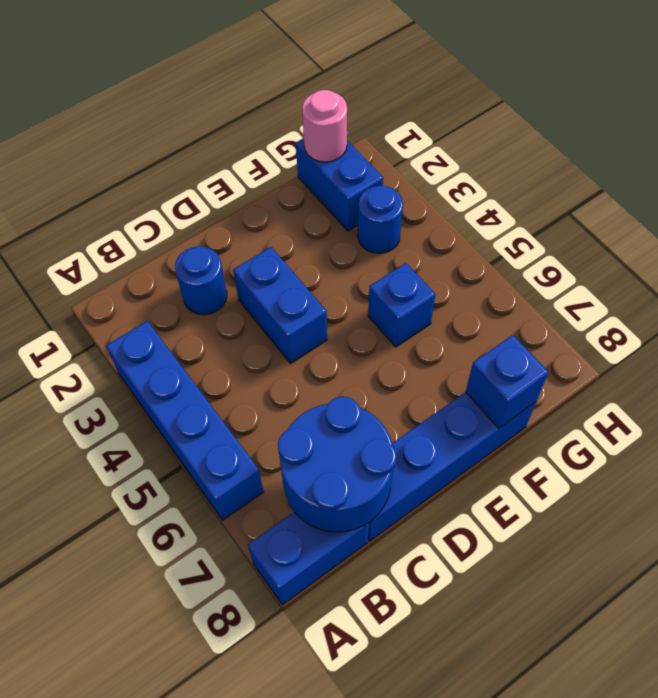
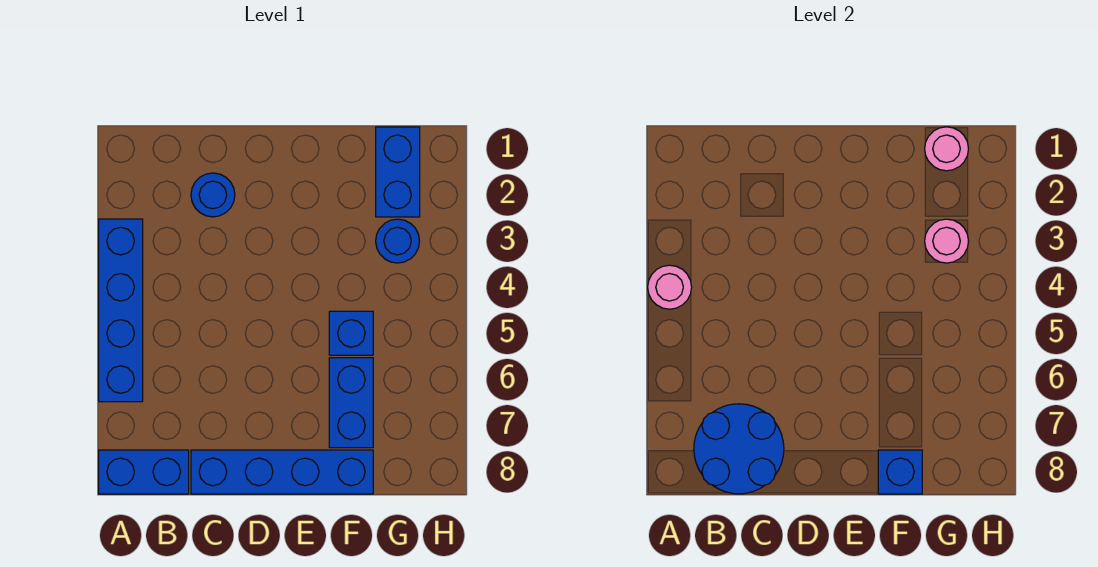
none -> pink round brick A4 level 2
blue brick D3:D4 level 1 -> blue brick F6:F7 level 1
none -> pink round brick G3 level 2

